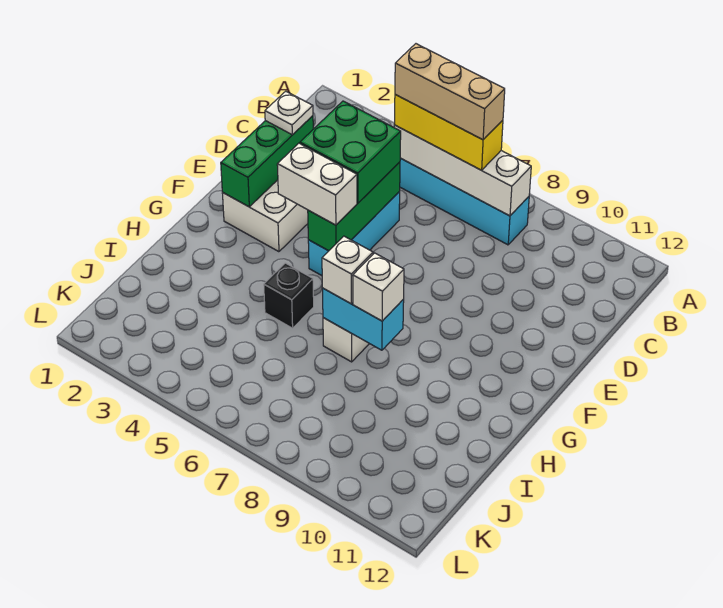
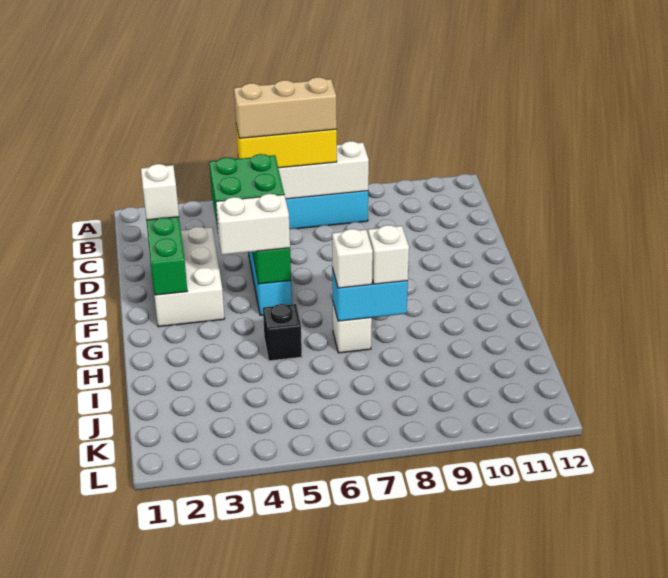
white plate D2 level 3 -> white brick D2 level 3

